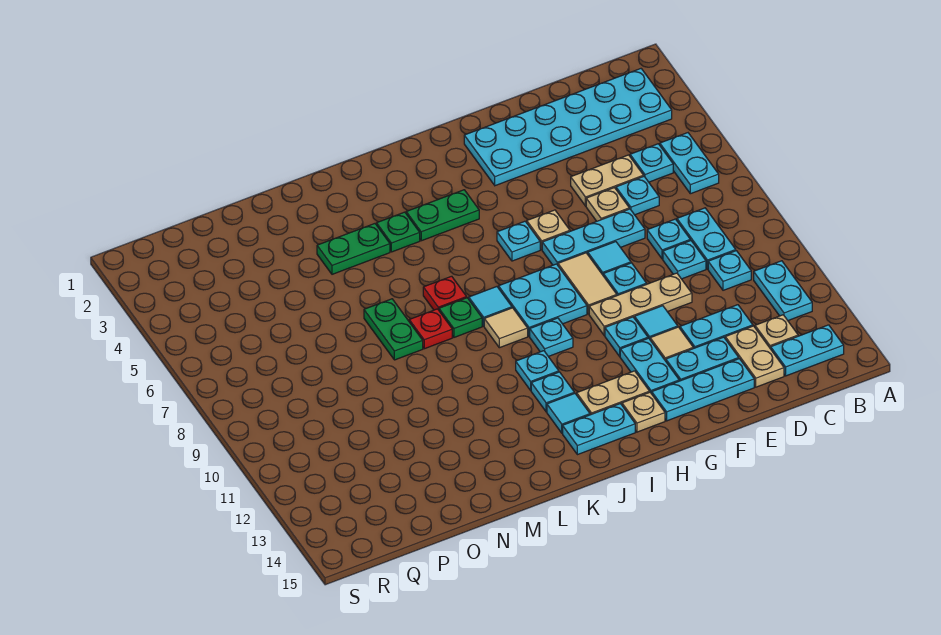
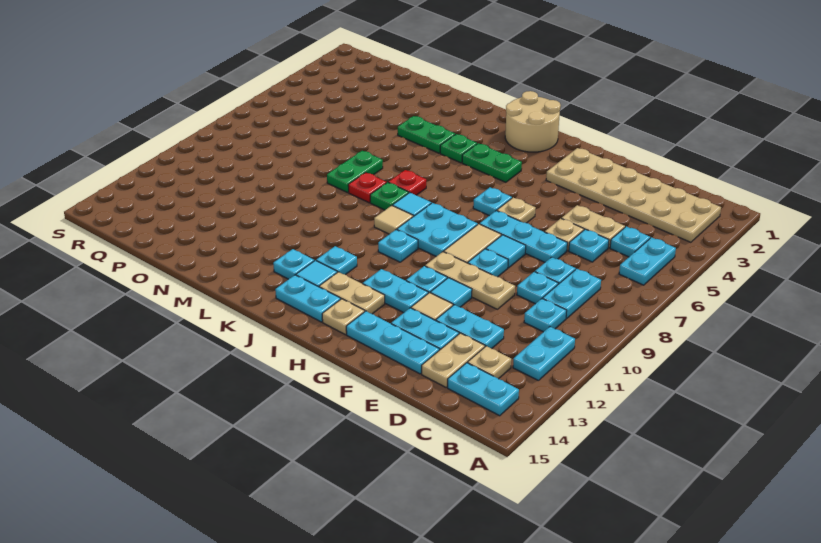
cyan plate B2:G3 level 1 -> tan plate B2:G3 level 1
cyan plate G12:G13 level 1 -> cyan plate G12:H12 level 1
none -> tan round brick I1:J2 level 1
cyan plate J11 level 1 -> cyan plate K13 level 1

